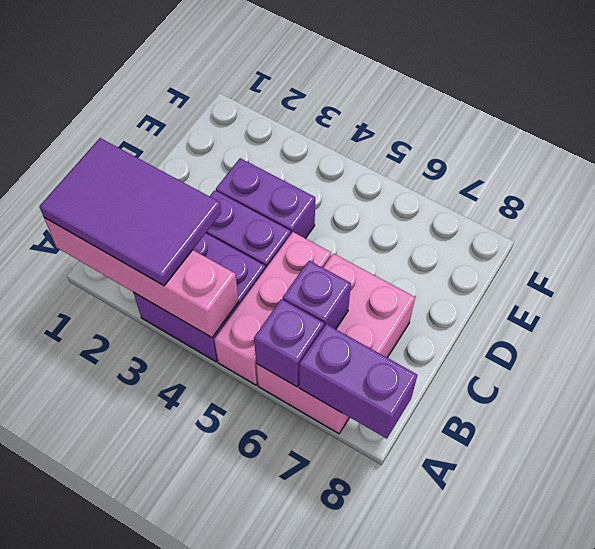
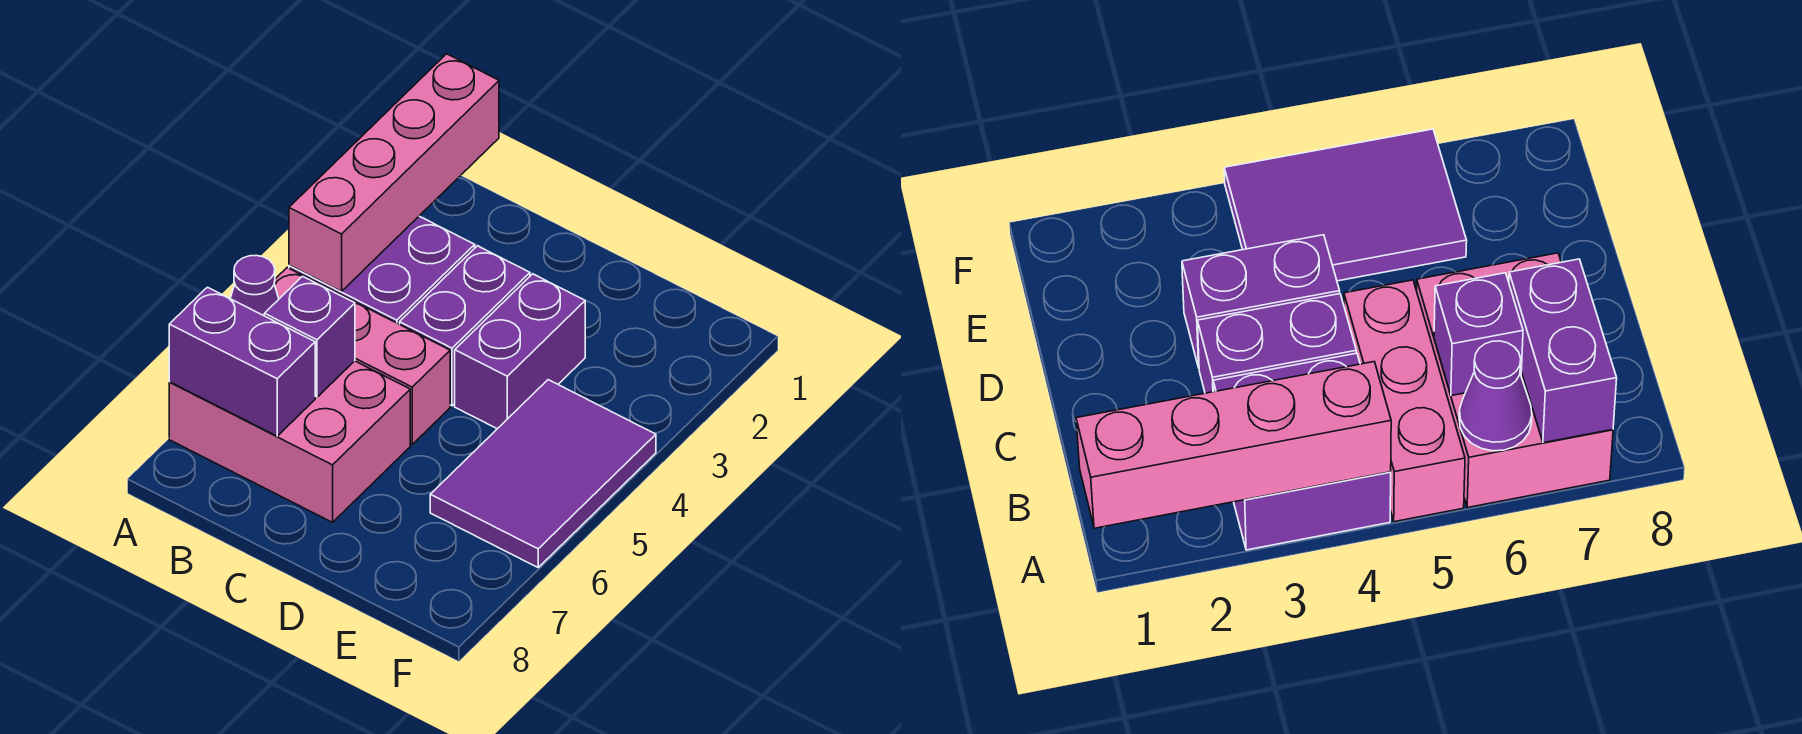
purple tile A1:B3 level 3 -> purple tile E4:F6 level 1
purple brick A6 level 2 -> purple cone A6 level 2
purple brick A7:A8 level 2 -> purple brick A7:B7 level 2

